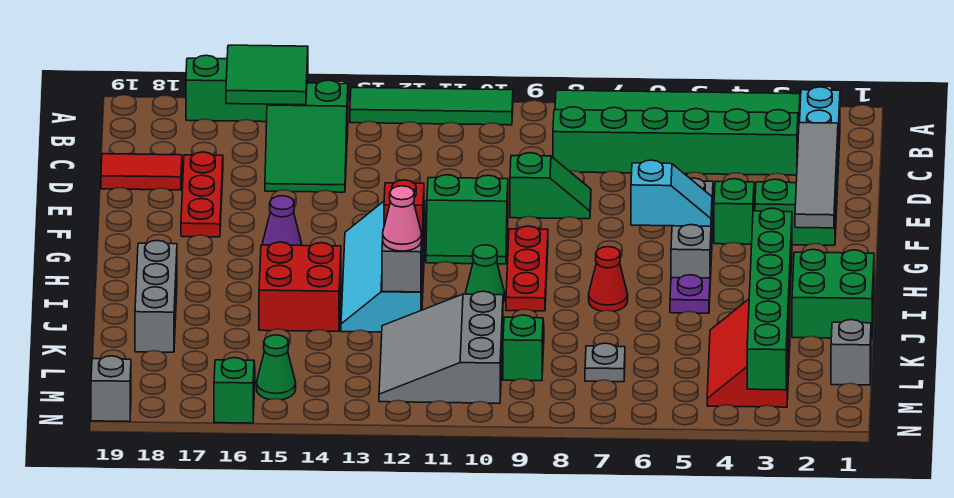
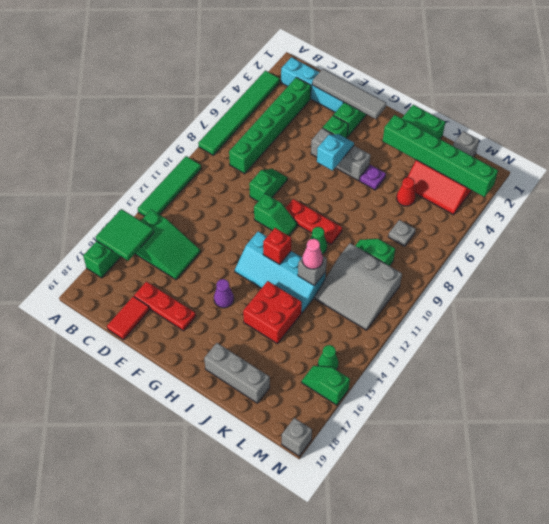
green slope F10:G11 level 1 top F -> green slope F10:G10 level 1 top F
red cone I7 level 1 -> red cone K5 level 1

